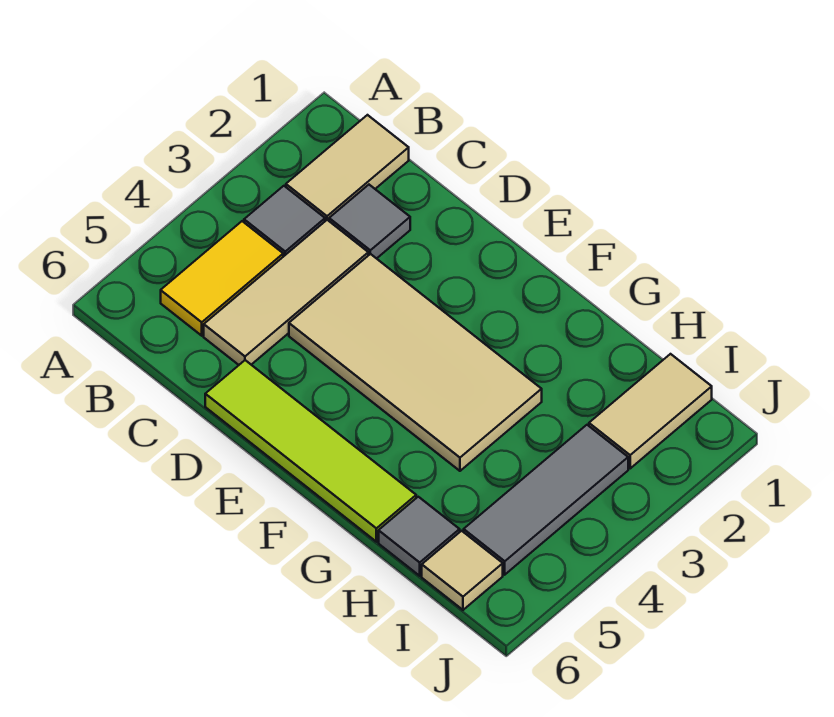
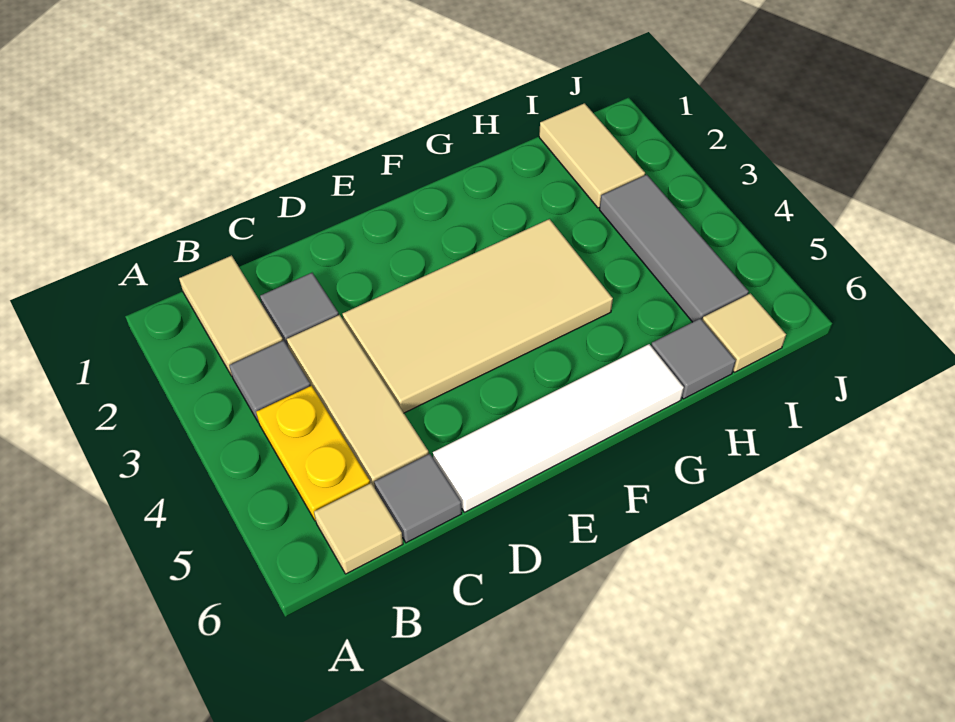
yellow tile B4:B5 level 1 -> yellow plate B4:B5 level 1
none -> tan tile B6 level 1
none -> grey tile C6 level 1
lime tile D6:G6 level 1 -> white tile D6:G6 level 1

